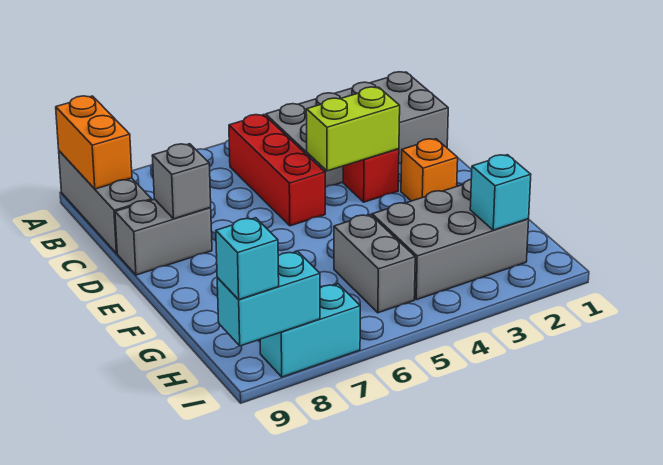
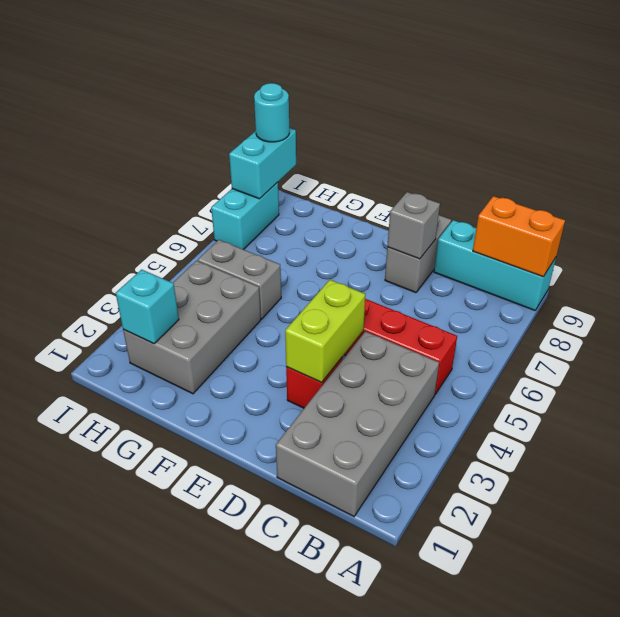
grey brick A9:C9 level 1 -> cyan brick A9:C9 level 1
orange brick E2 level 1 -> none
cyan brick I9 level 3 -> cyan round brick I9 level 3

